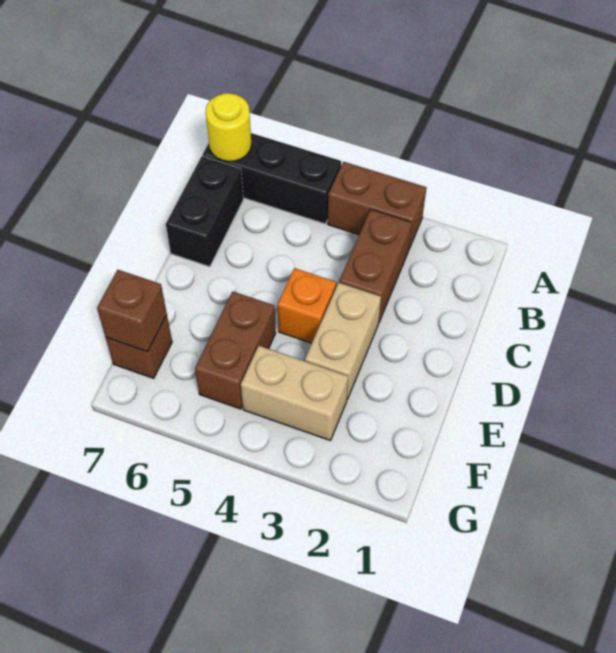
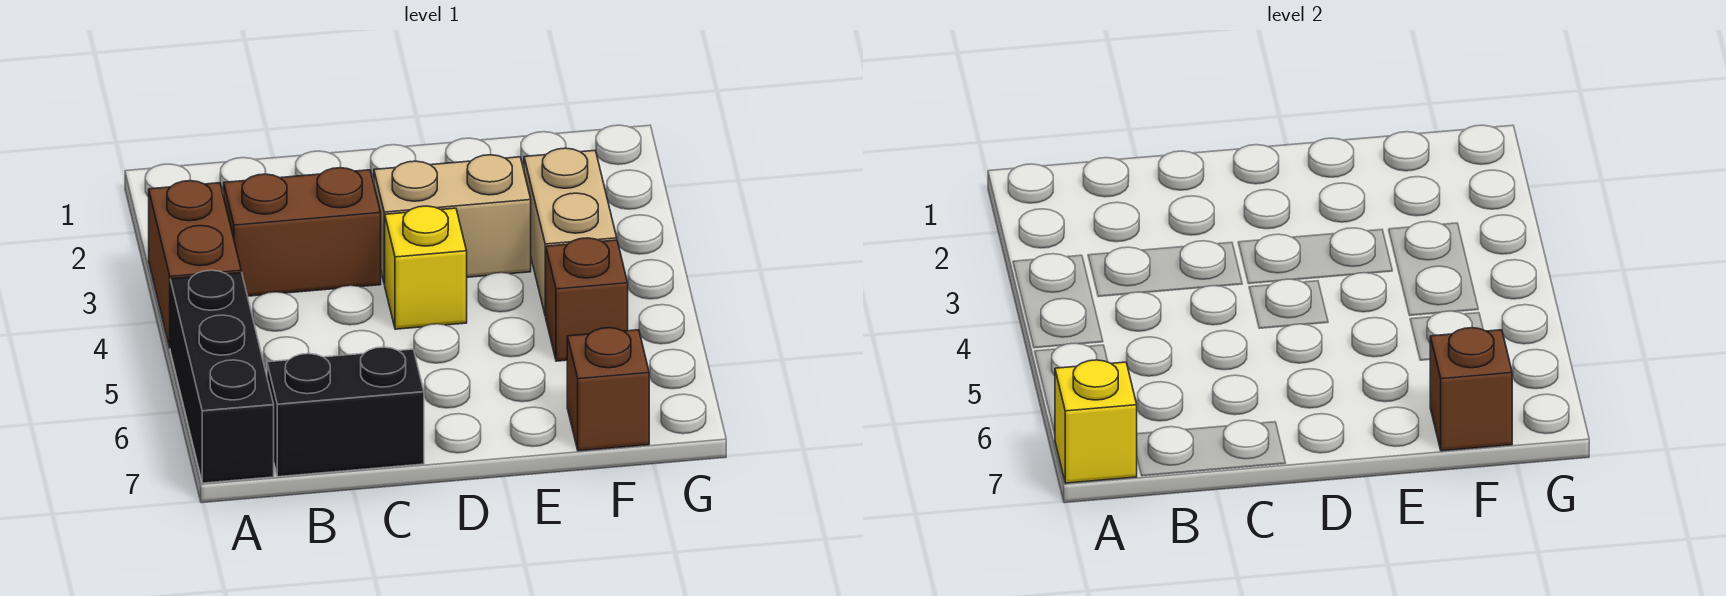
yellow round brick A7 level 2 -> yellow brick A7 level 2
orange brick D4 level 1 -> yellow brick D4 level 1
brown brick E5:F5 level 1 -> brown brick F5 level 1

